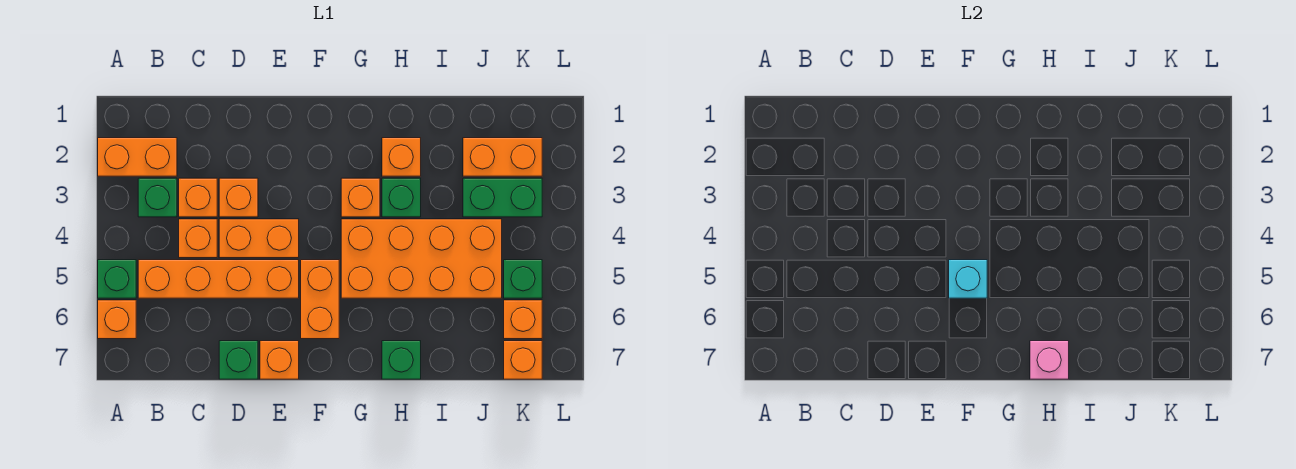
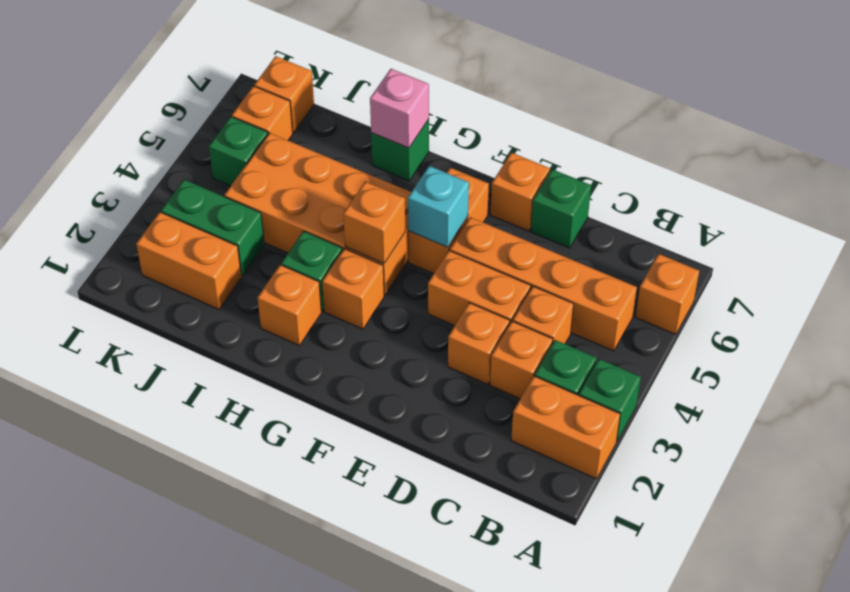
green brick A5 level 1 -> green brick A3 level 1
none -> orange brick G4 level 2

